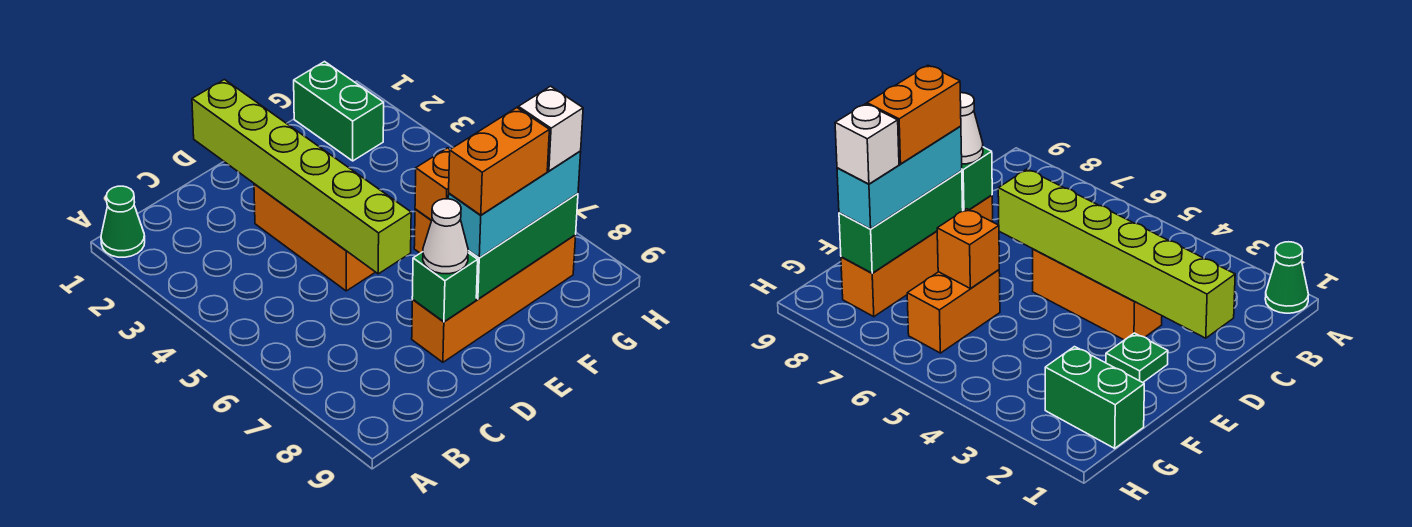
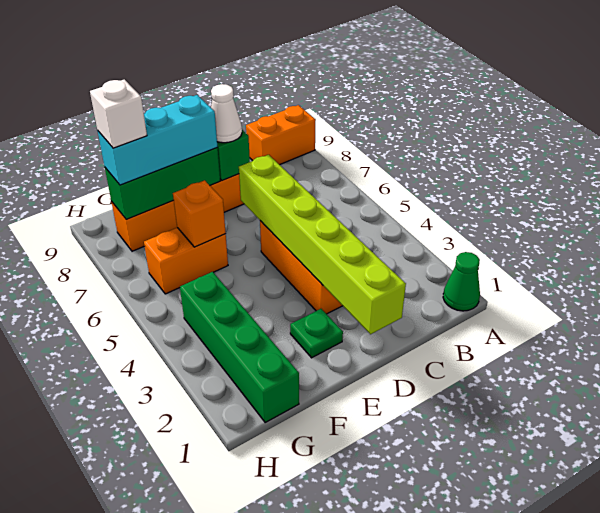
orange brick E8:F8 level 4 -> orange brick A9:B9 level 1
green brick G1:G2 level 1 -> green brick G1:G4 level 1

